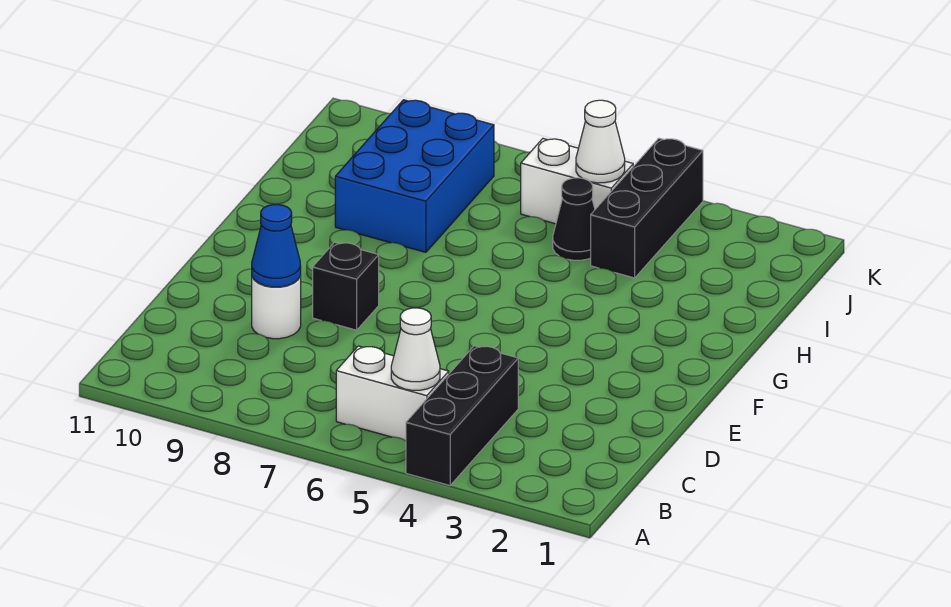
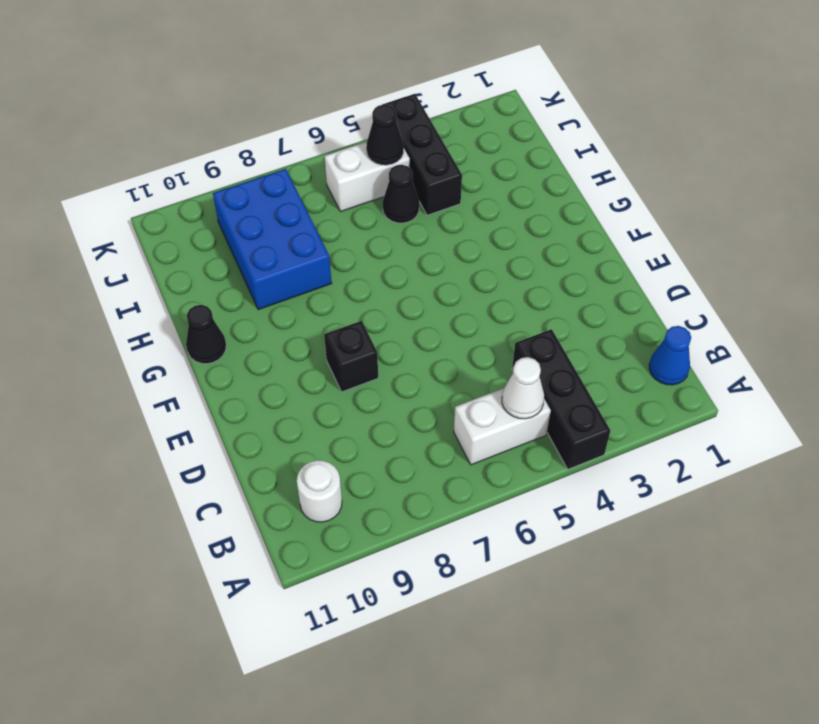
white round brick D9 level 1 -> white round brick B10 level 1
blue cone D9 level 2 -> blue cone B1 level 1
none -> black cone G11 level 1
white cone J5 level 2 -> black cone J5 level 2

